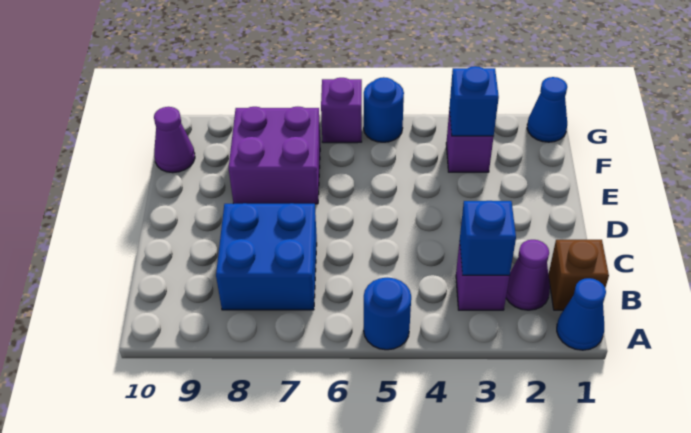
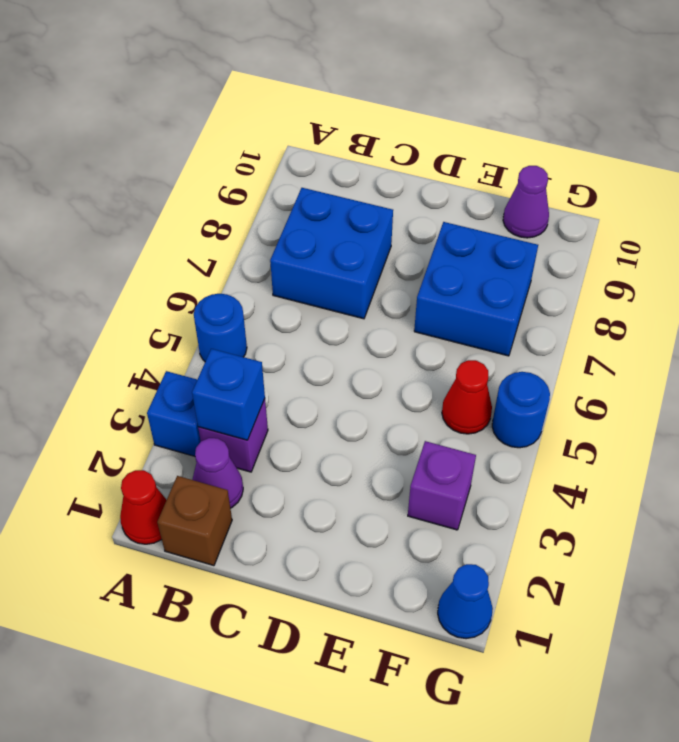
blue cone A1 level 1 -> red cone A1 level 1
purple brick E7:F8 level 1 -> blue brick E7:F8 level 1
blue brick F3 level 2 -> blue brick A3 level 1
none -> red cone F5 level 1
purple brick G6 level 1 -> none

